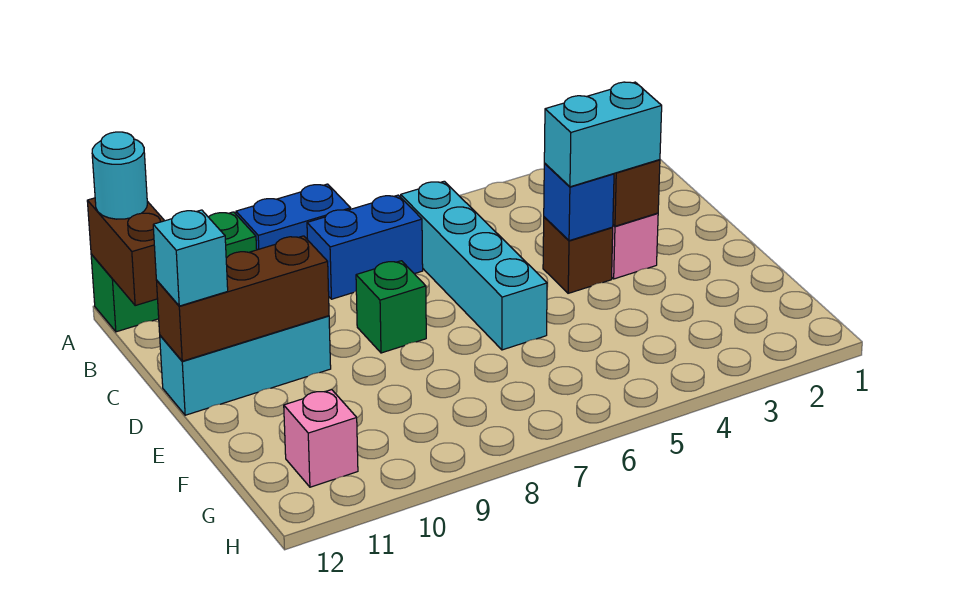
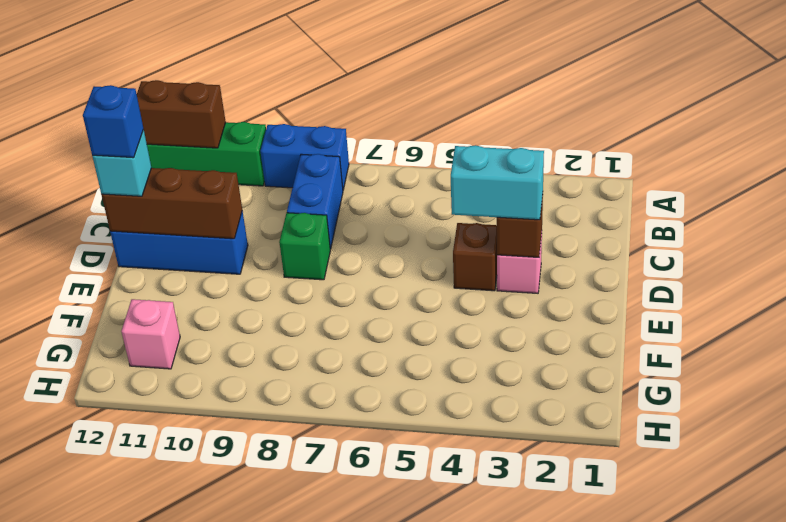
brown brick A12:B12 level 2 -> brown brick A11:A12 level 2
cyan round brick A12 level 3 -> none
cyan brick B6:E6 level 1 -> none
blue brick B7:B8 level 1 -> blue brick B8:C8 level 1
blue brick D4 level 2 -> blue brick D12 level 4
cyan brick D10:D12 level 1 -> blue brick D10:D12 level 1

